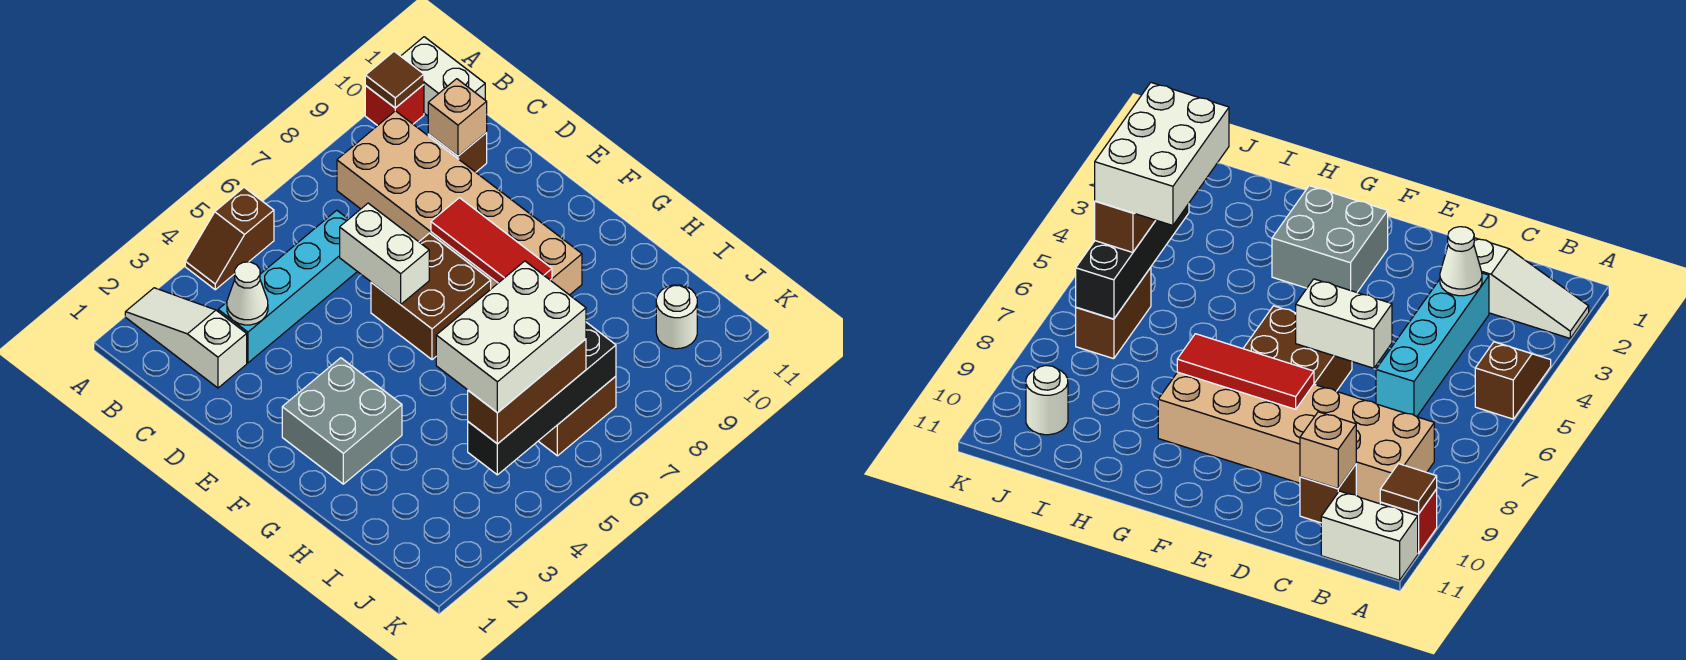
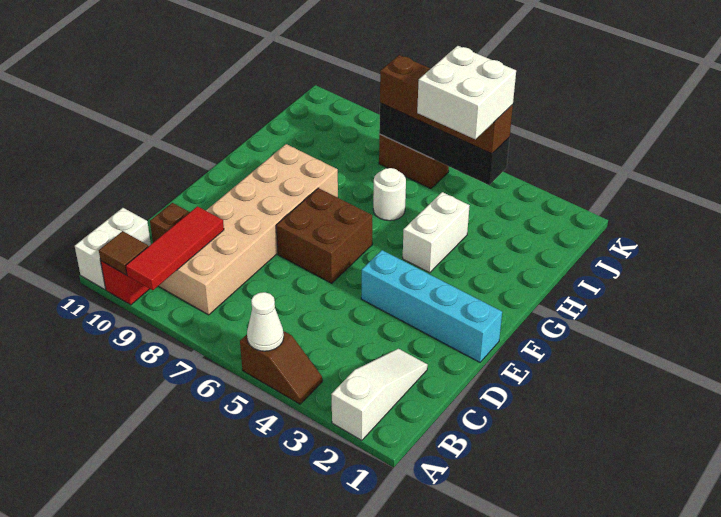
white slope A2:C2 level 1 top C -> white slope A2:C2 level 1 top A
cyan brick C3:C6 level 1 -> cyan brick E1:E4 level 1
white cone C3 level 2 -> white cone A5 level 2
tan brick C10 level 2 -> none
white brick D6:E6 level 2 -> white brick G4:H4 level 1
red tile E8:G8 level 2 -> red tile A9:C9 level 2
grey brick F2:G3 level 1 -> none
white brick I4:J6 level 4 -> white brick I4:J5 level 4
brown brick J4:J6 level 3 -> brown brick J4:J7 level 3
white round brick J10 level 1 -> white round brick H6 level 1

